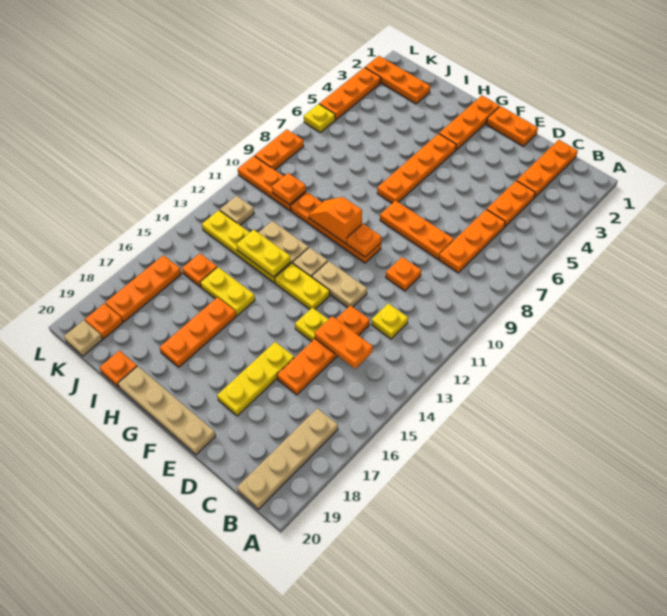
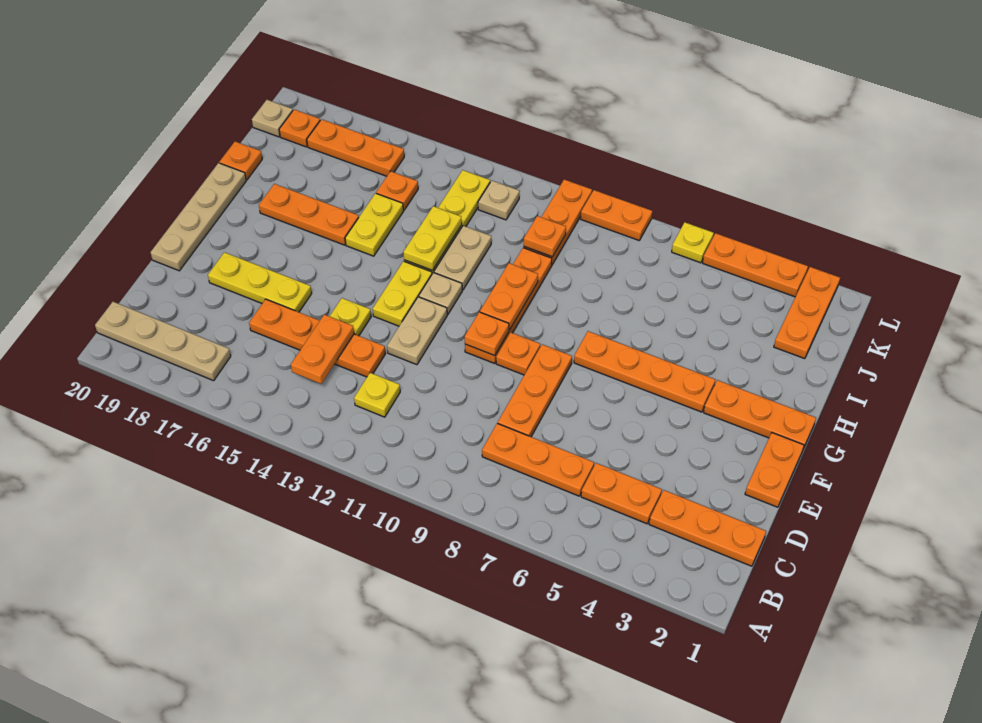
orange plate D10 level 1 -> orange plate F9 level 1
orange slope G10:H10 level 2 top G -> orange plate G10:H10 level 2

